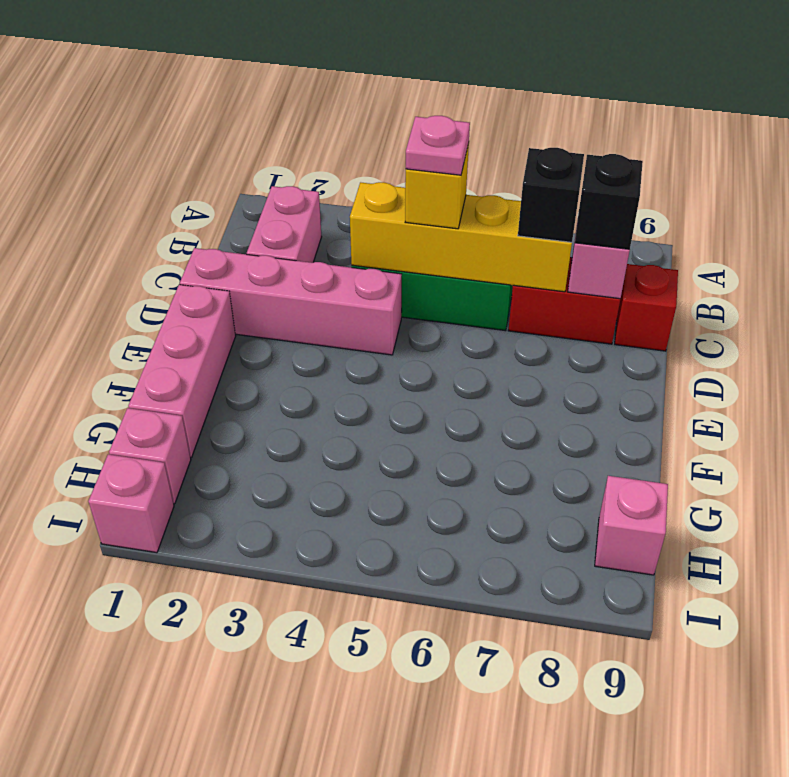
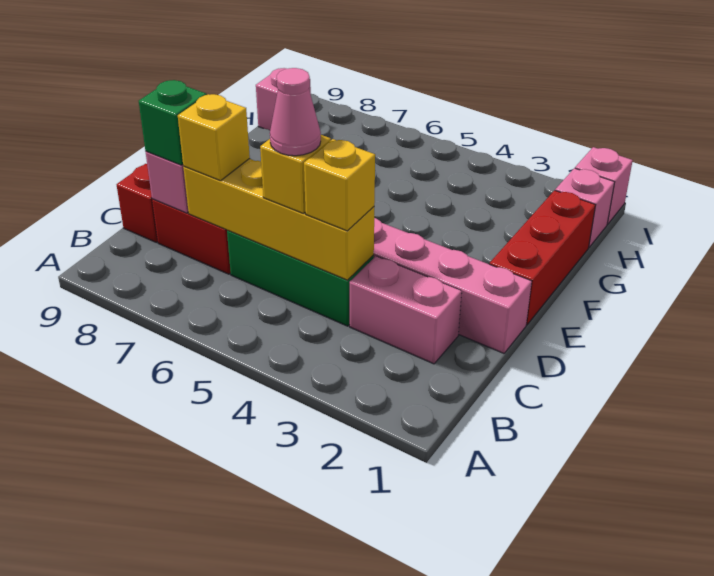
pink brick B2:C2 level 1 -> pink brick C2:C3 level 1
none -> yellow brick C4 level 3
pink plate C5 level 4 -> pink cone C5 level 4
black brick C7 level 3 -> yellow brick C7 level 3
black brick C8 level 3 -> green brick C8 level 3
pink brick E1:G1 level 1 -> red brick E1:G1 level 1

